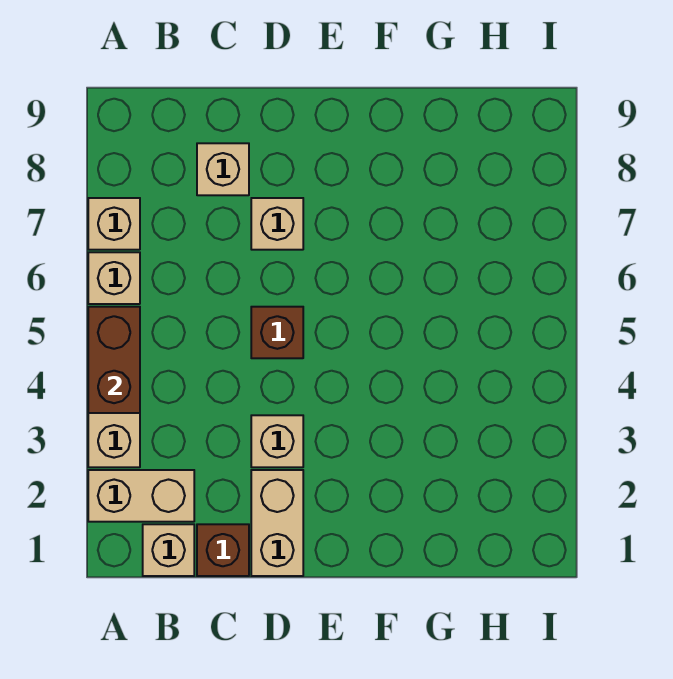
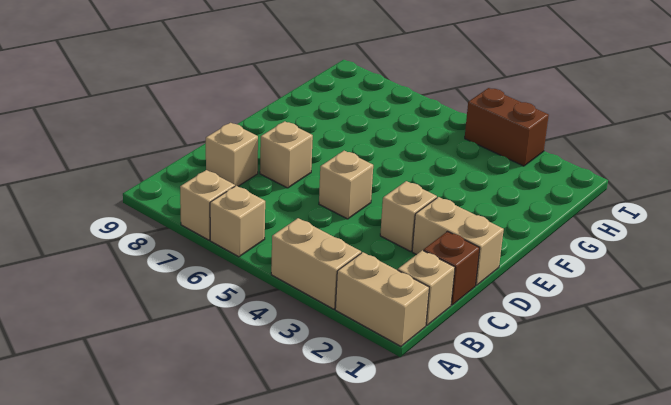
tan brick A2:B2 level 1 -> tan brick A1:A2 level 1
brown brick A4:A5 level 2 -> brown brick I3:I4 level 1
brown brick D5 level 1 -> tan brick D5 level 1

